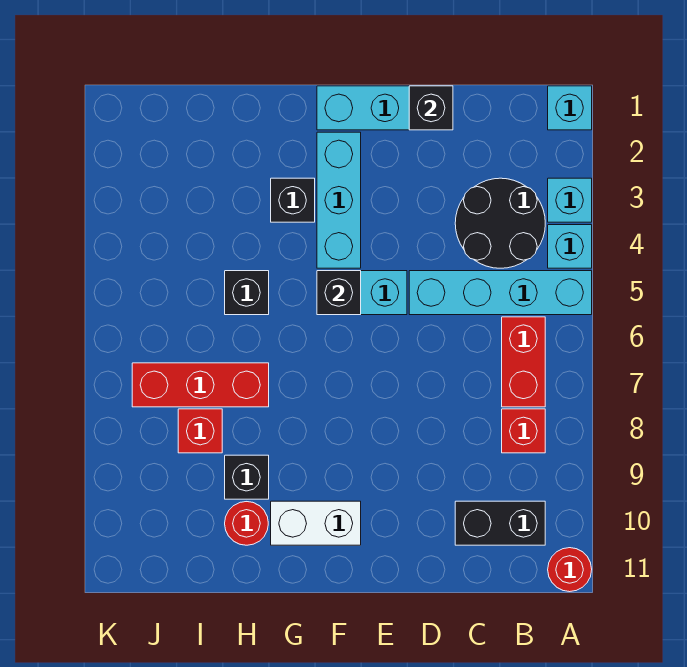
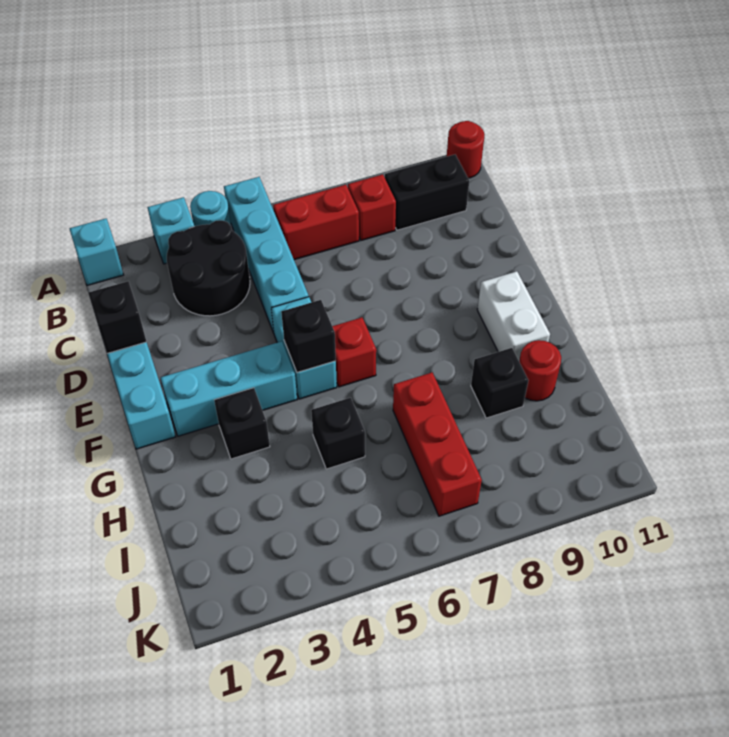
cyan brick A4 level 1 -> cyan round brick A4 level 1
black brick B10:C10 level 1 -> black brick B9:B10 level 1
red brick I8 level 1 -> red brick F6 level 1

